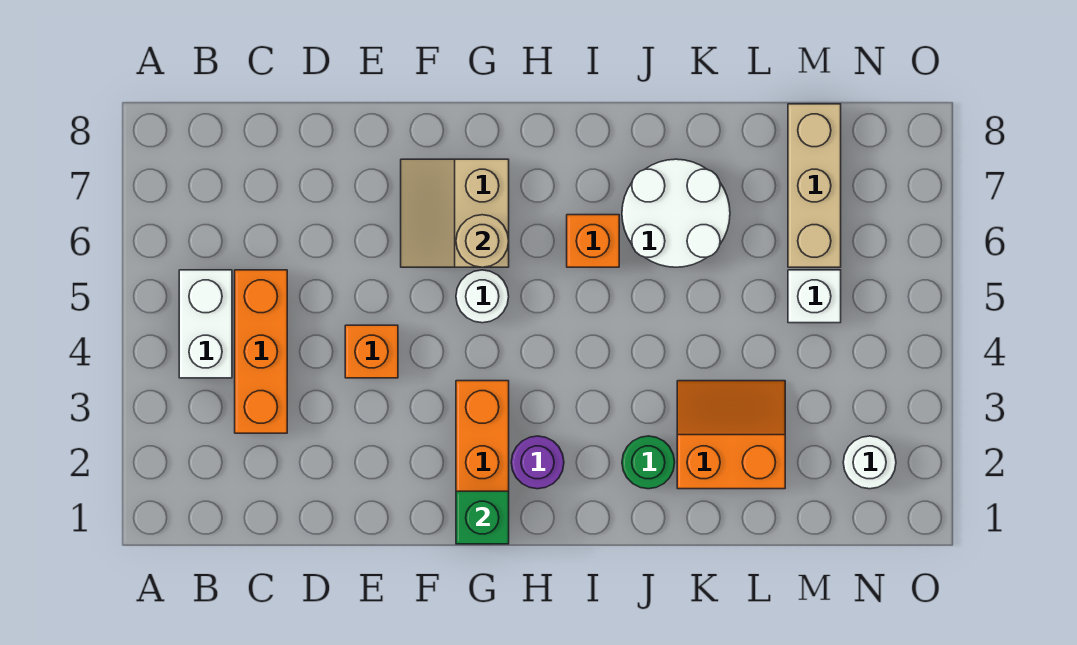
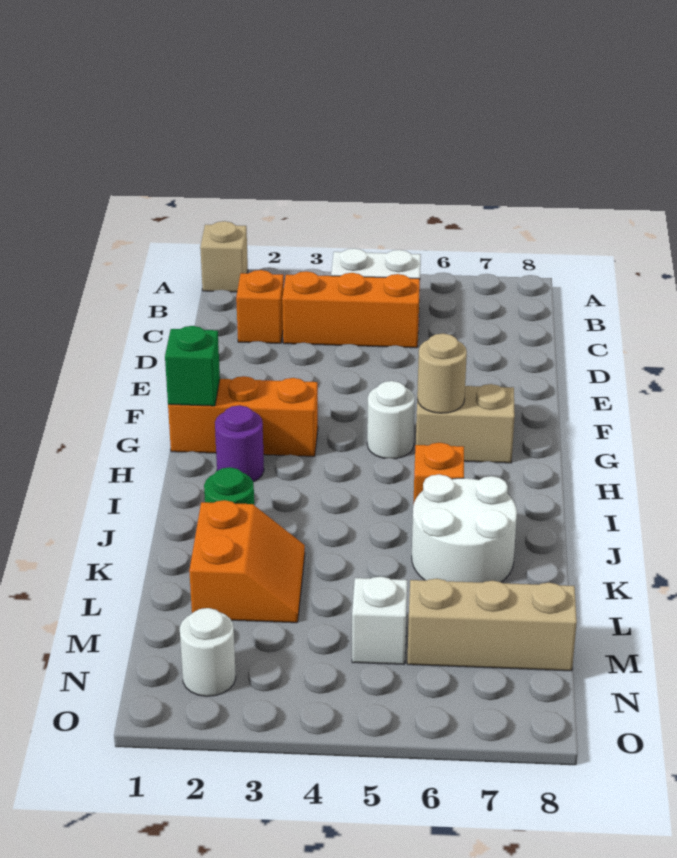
none -> tan brick A1 level 1
orange brick E4 level 1 -> orange brick C2 level 1

